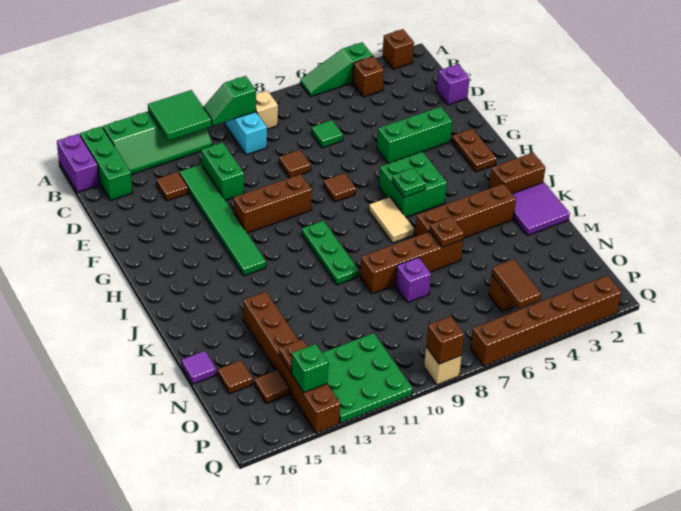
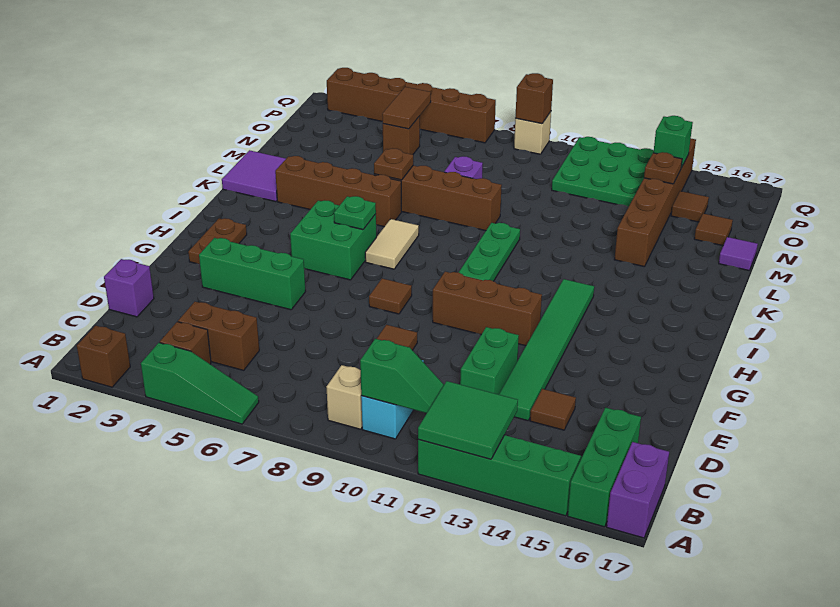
green tile D7 level 1 -> none
brown brick J1:J2 level 1 -> brown brick C4:C5 level 1

